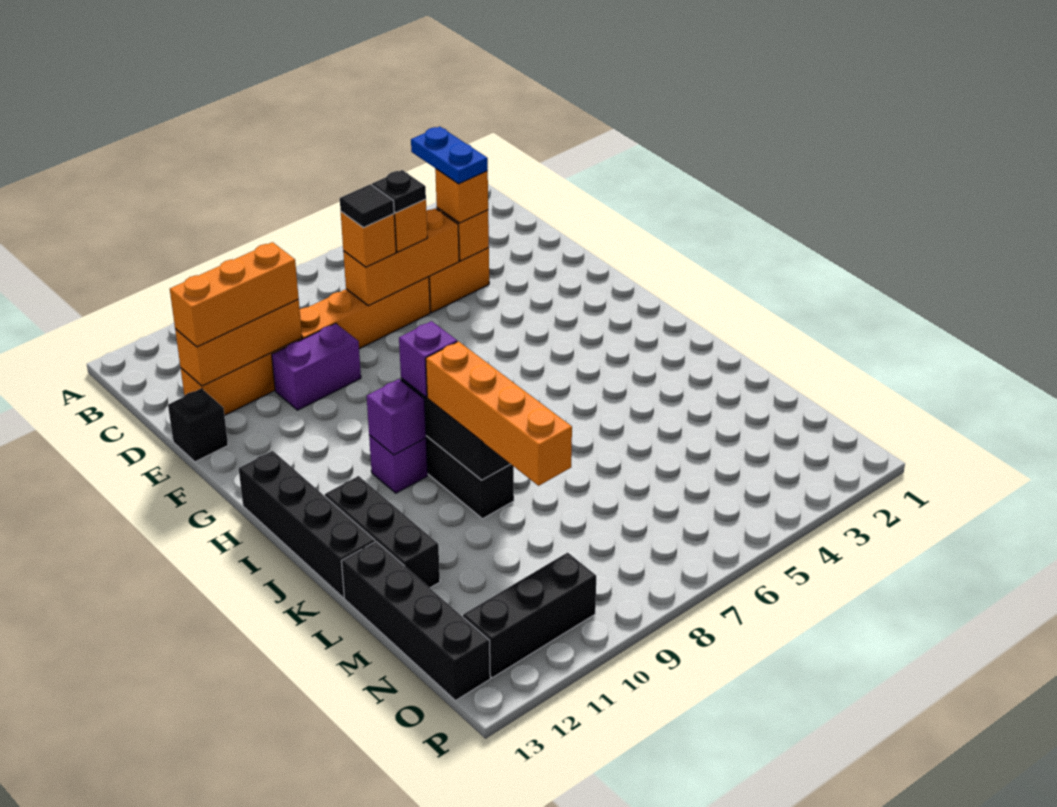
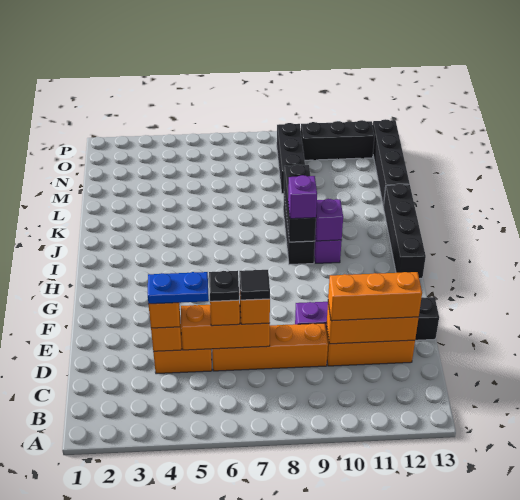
blue plate C4:D4 level 4 -> blue plate D4:D5 level 4
orange brick J9:M9 level 3 -> none
black brick J12:L12 level 1 -> black brick M9:O9 level 1

